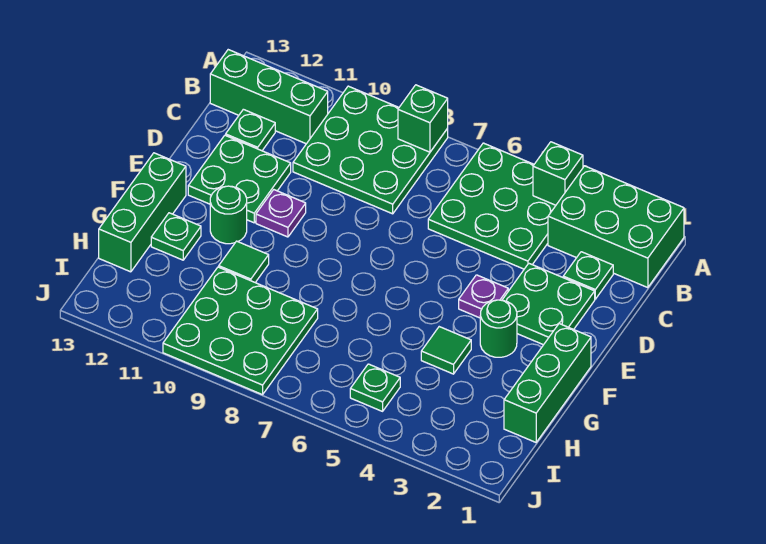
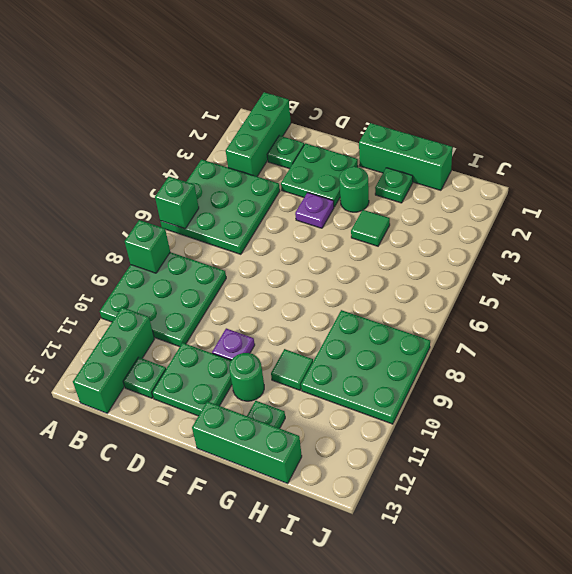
green brick A1:B3 level 1 -> green brick B1:B3 level 1
green brick A4 level 2 -> green brick A6 level 2
green plate I5 level 1 -> green plate G2 level 1

